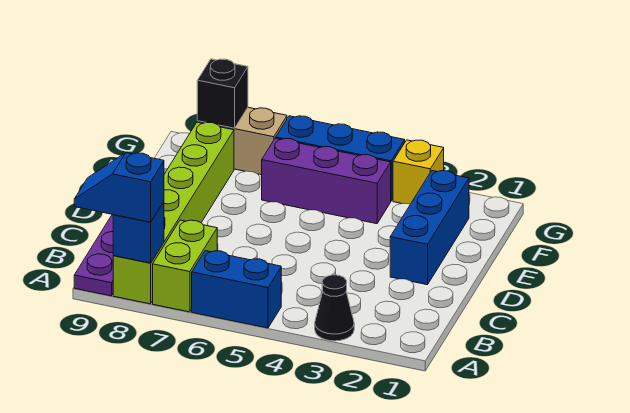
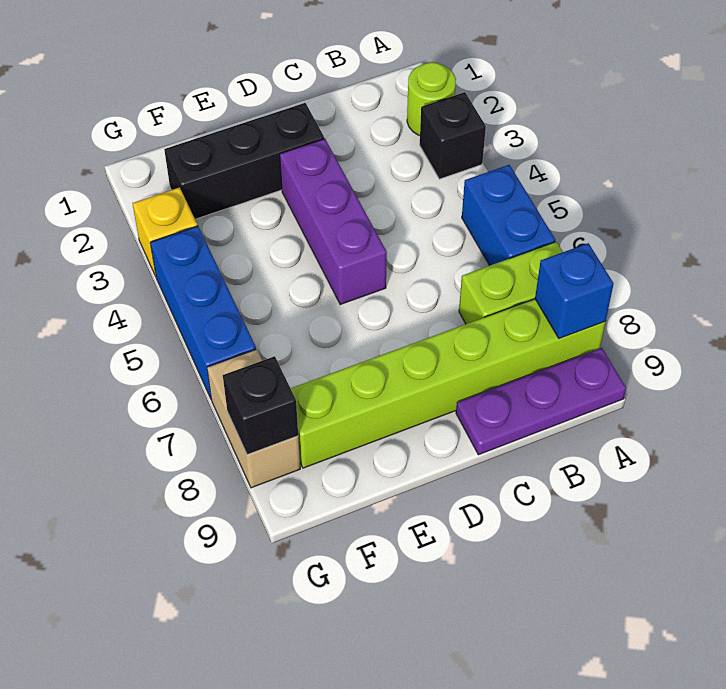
none -> lime round brick A2 level 1
black cone A3 level 1 -> black brick A3 level 1
blue slope A8:A9 level 3 top 8 -> none
blue brick D2:F2 level 1 -> black brick D2:F2 level 1
purple brick F4:F6 level 1 -> purple brick D3:D5 level 1

